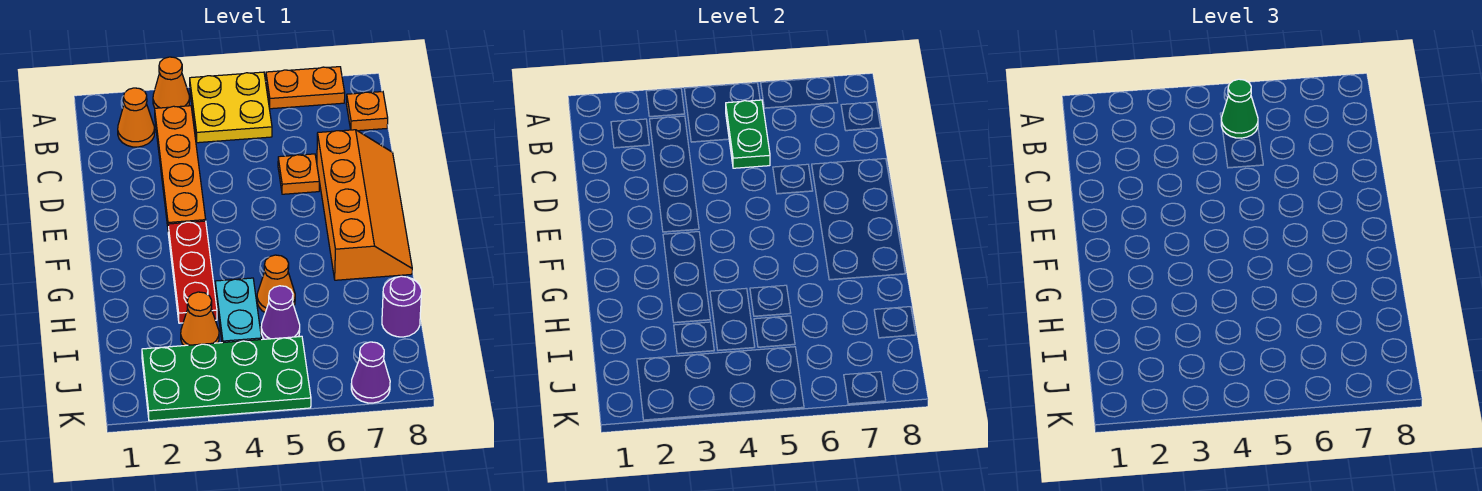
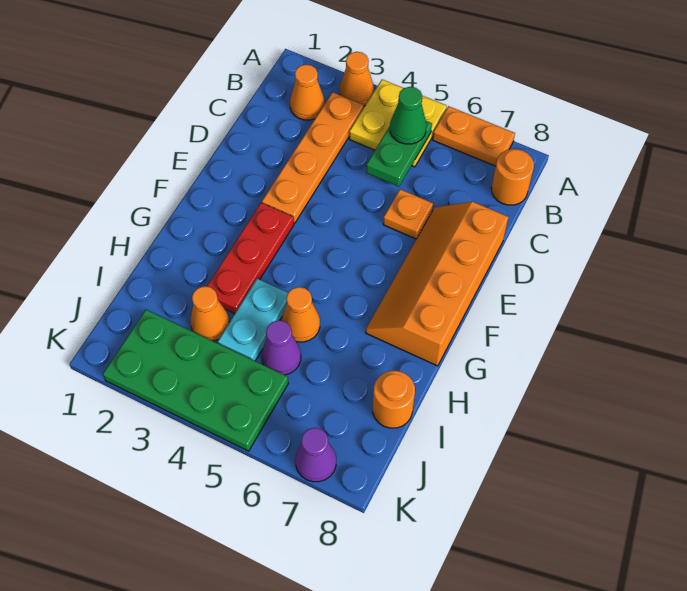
orange plate B8 level 1 -> orange round brick B8 level 1
orange slope D7:G8 level 1 top 7 -> orange slope D7:G8 level 1 top 8
purple round brick I8 level 1 -> orange round brick I8 level 1

